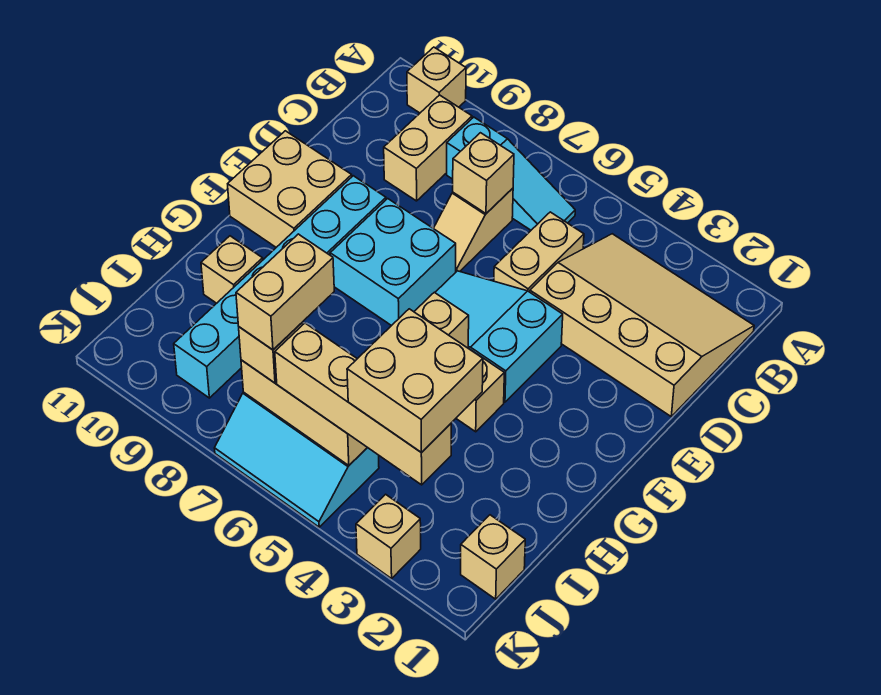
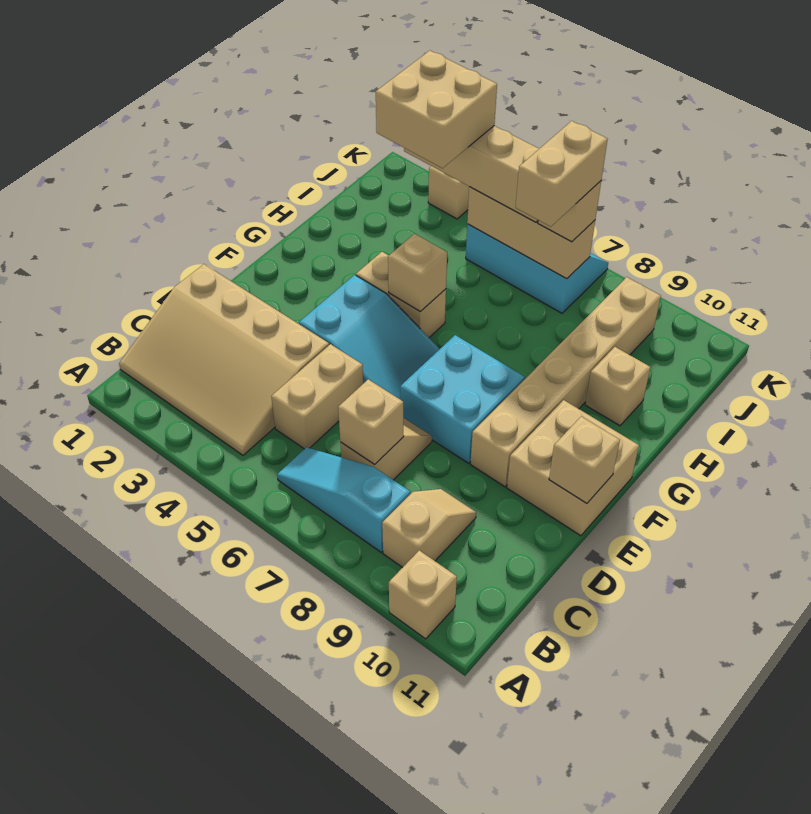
tan brick B9:C9 level 1 -> tan slope B9:C9 level 1 top B
cyan brick E9:J9 level 1 -> tan brick E9:J9 level 1
tan brick J1 level 1 -> tan brick E11 level 2

